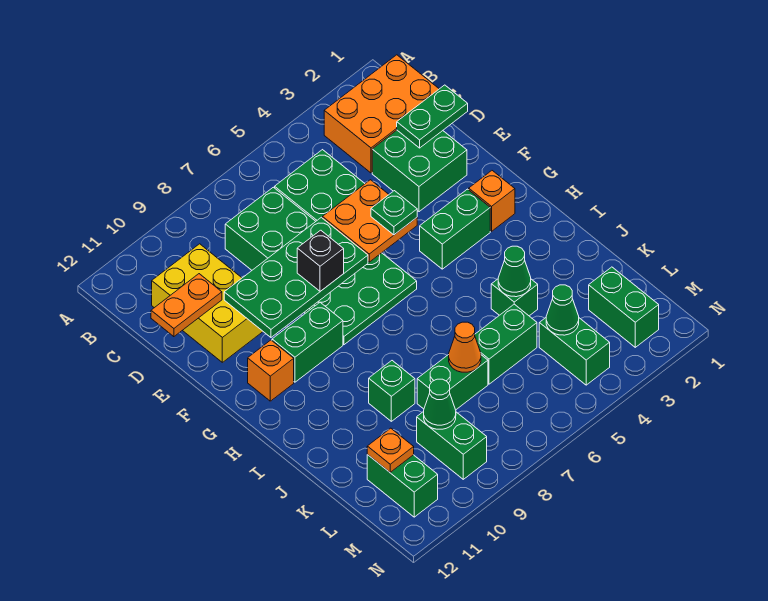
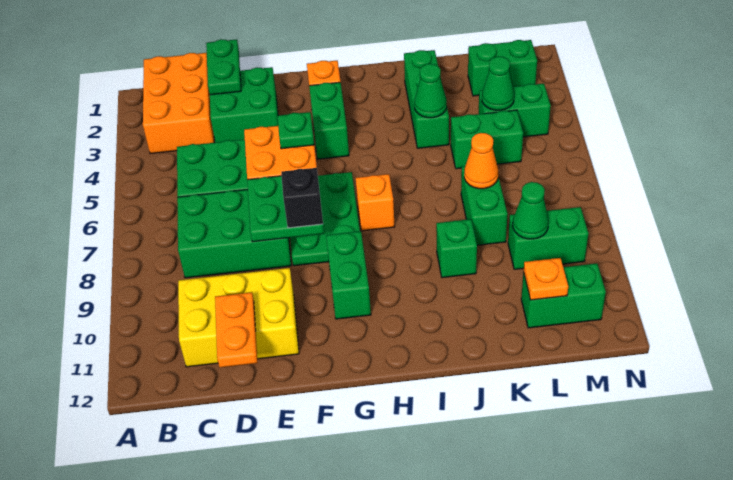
green plate E7:F10 level 2 -> green plate E7:F8 level 2
orange brick G11 level 1 -> orange brick H7 level 1
green brick J4 level 1 -> green brick J2:J4 level 1
green brick K5:K6 level 1 -> green brick K5:L5 level 1

